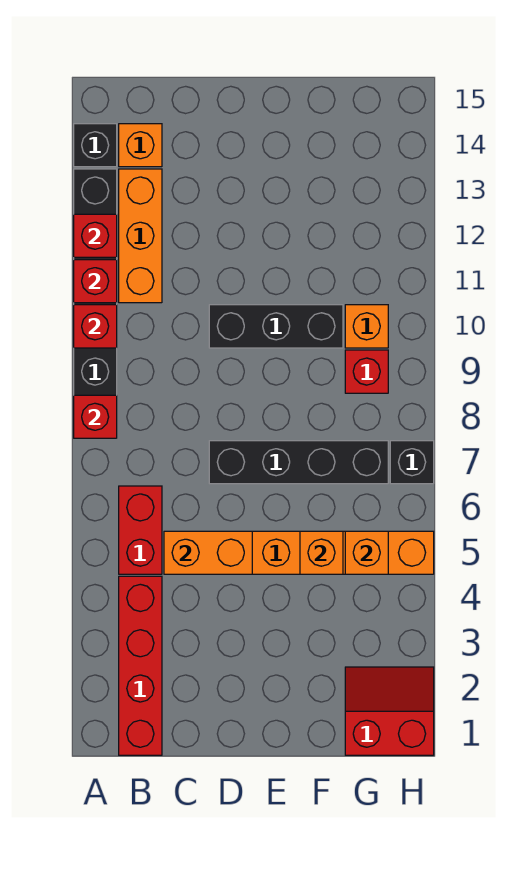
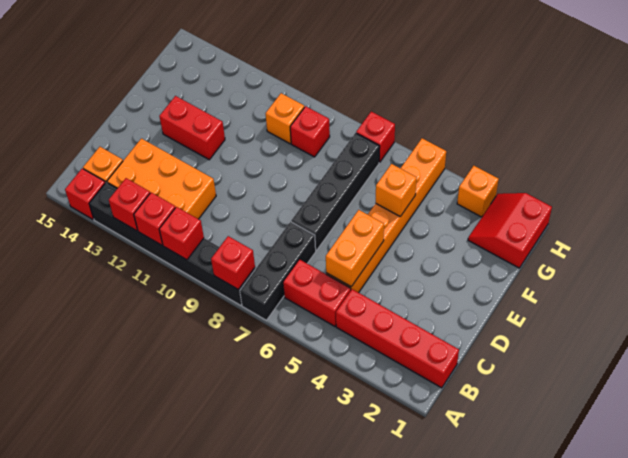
black brick A14 level 1 -> red brick A14 level 1
orange brick B11:B13 level 1 -> orange brick B11:C13 level 1
black brick D10:F10 level 1 -> black brick A7:C7 level 1
none -> red brick E12:E13 level 1
orange brick G5 level 2 -> orange brick H3 level 1
black brick H7 level 1 -> red brick H7 level 1

